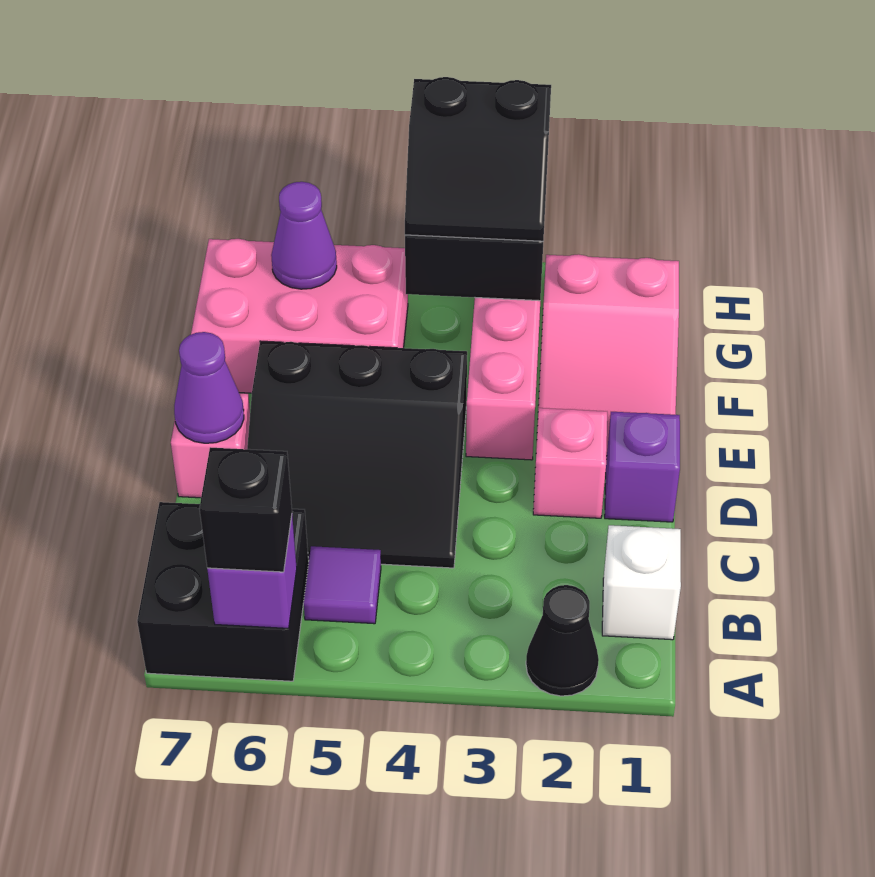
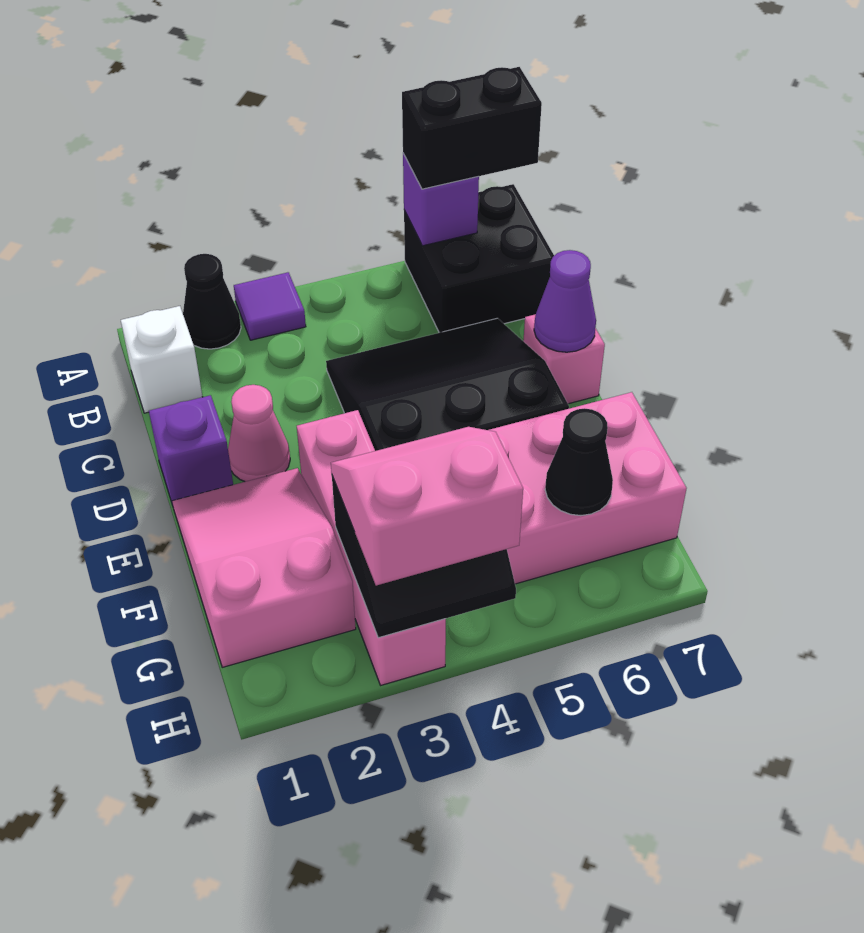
black brick A6 level 3 -> black brick A6:A7 level 3
purple tile B5 level 1 -> purple tile A3 level 1
pink brick D2 level 1 -> pink cone D2 level 1
black slope G3:H4 level 3 top H -> pink slope G3:H4 level 3 top H
purple cone G6 level 2 -> black cone G6 level 2

